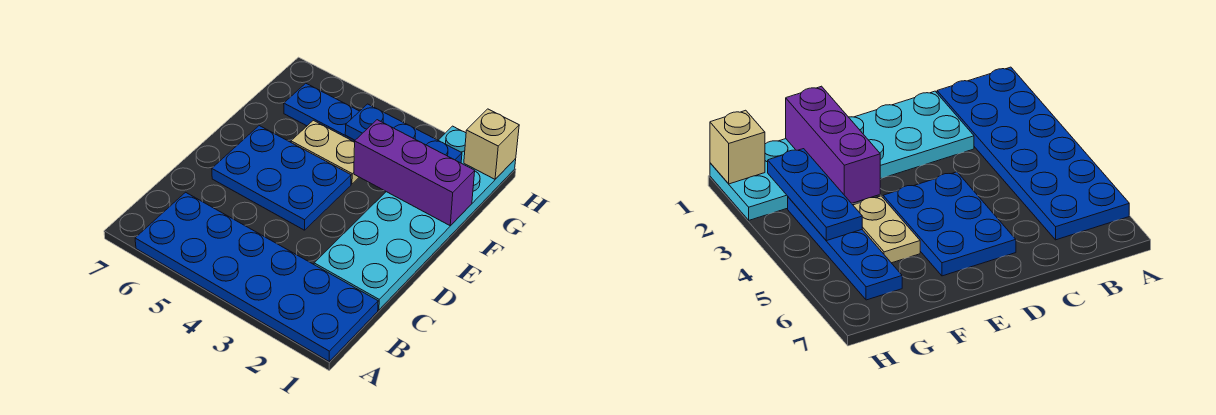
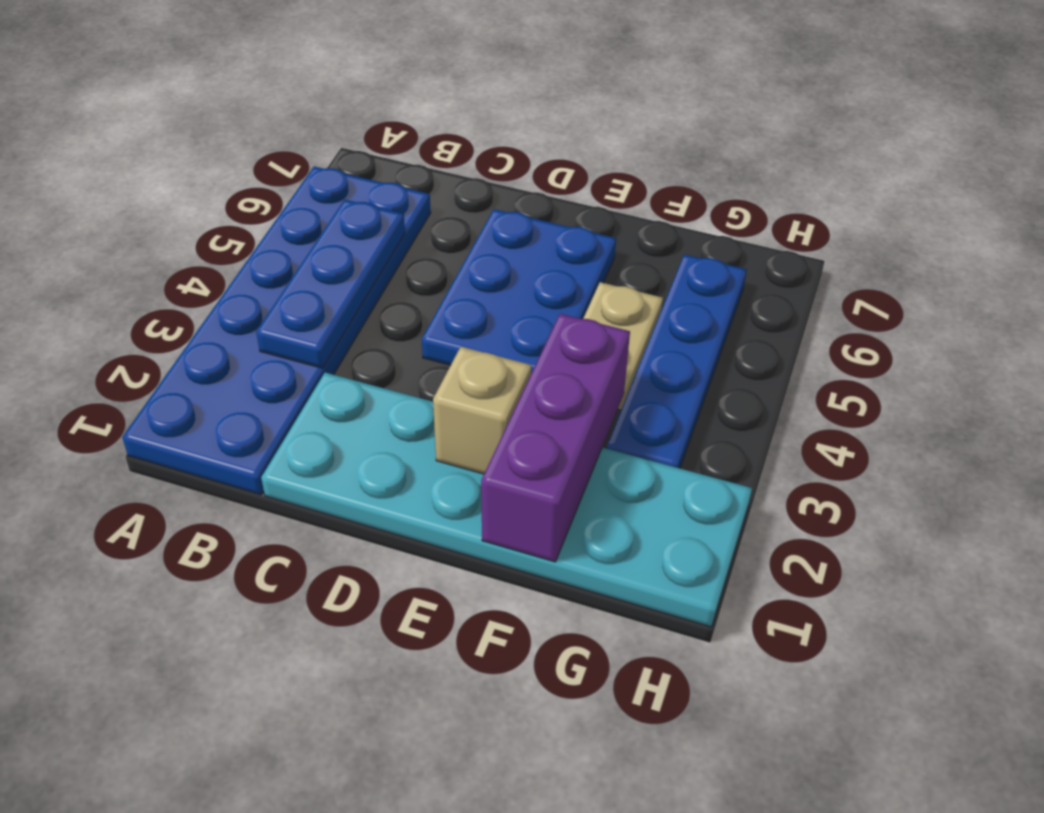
blue plate G2:G4 level 2 -> blue plate B3:B5 level 2
tan brick H1 level 2 -> tan brick E2 level 2

